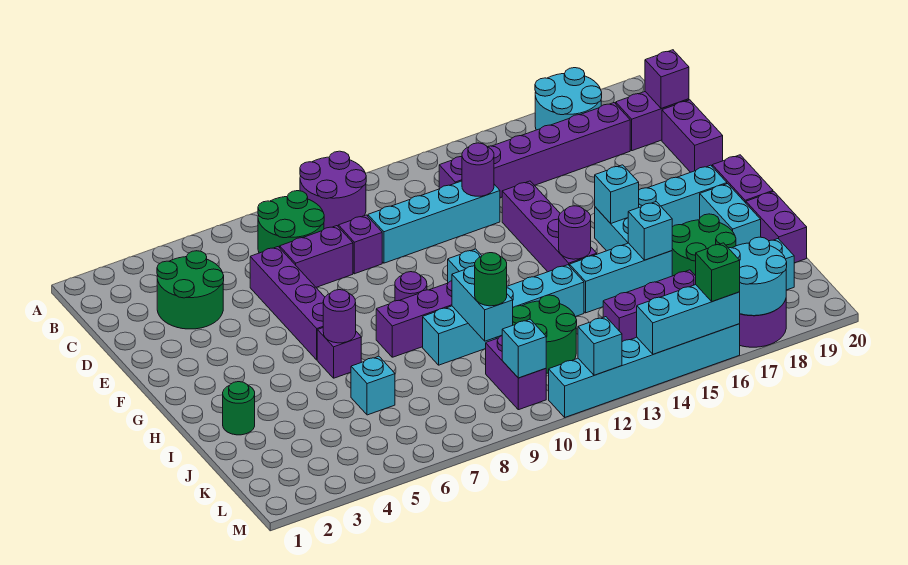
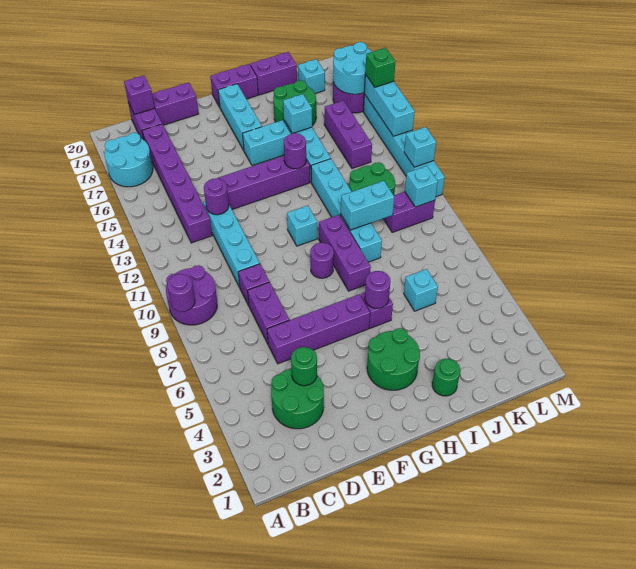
none -> purple round brick A9 level 2
green round brick B7:C8 level 1 -> green round brick G3:H4 level 1
cyan brick G16 level 2 -> none
cyan brick H19:I19 level 1 -> none
green round brick J10 level 3 -> green round brick D4 level 2

